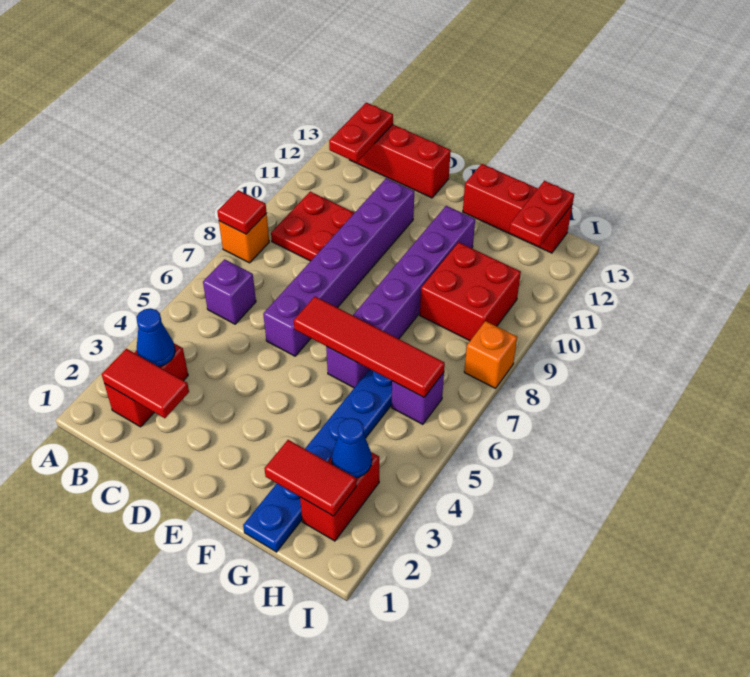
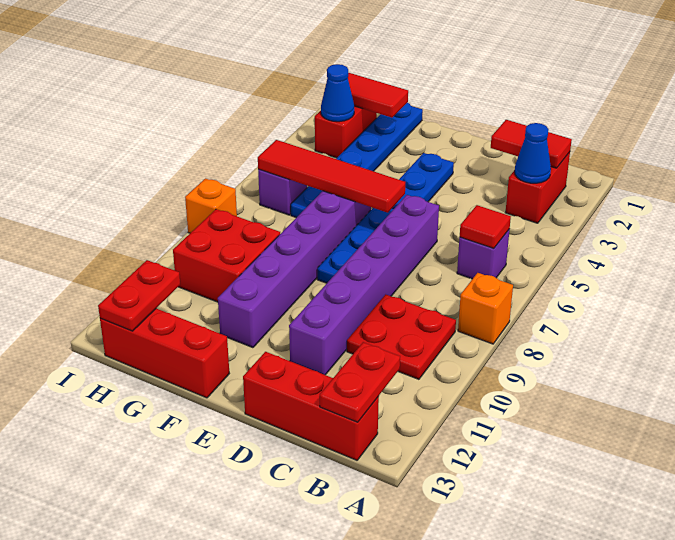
red tile A8 level 2 -> red tile B6 level 2
none -> blue plate E3:E8 level 1

